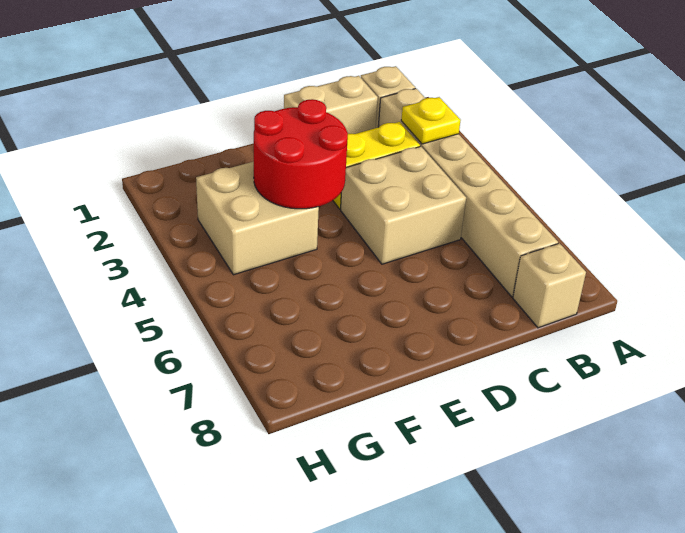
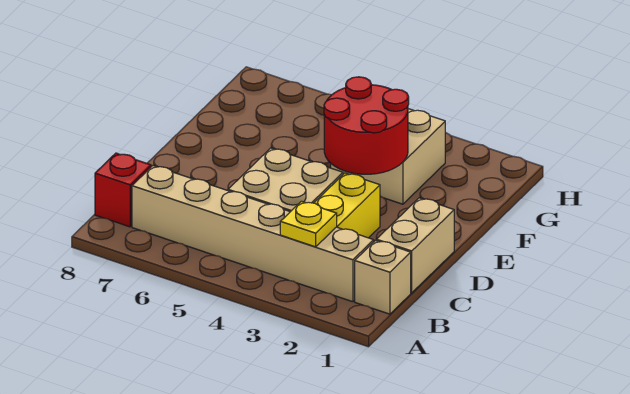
tan brick B8 level 1 -> red brick B8 level 1

